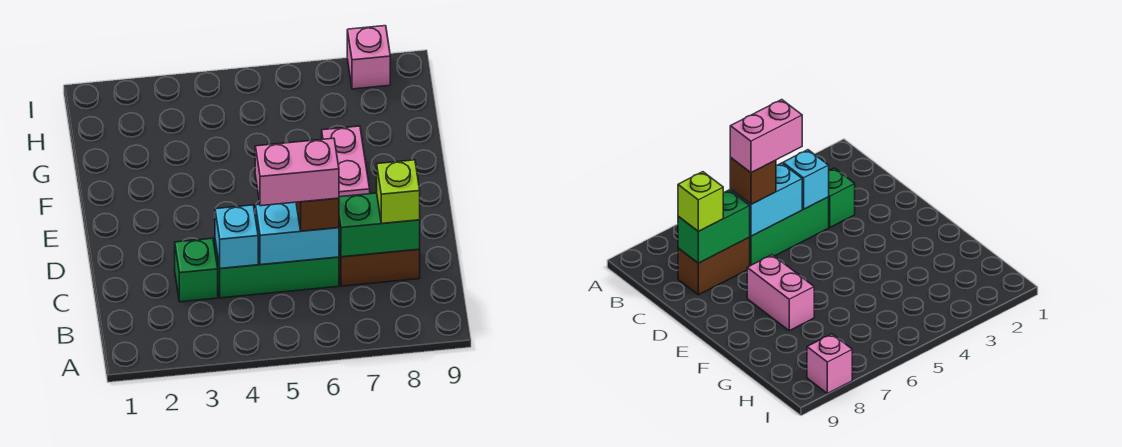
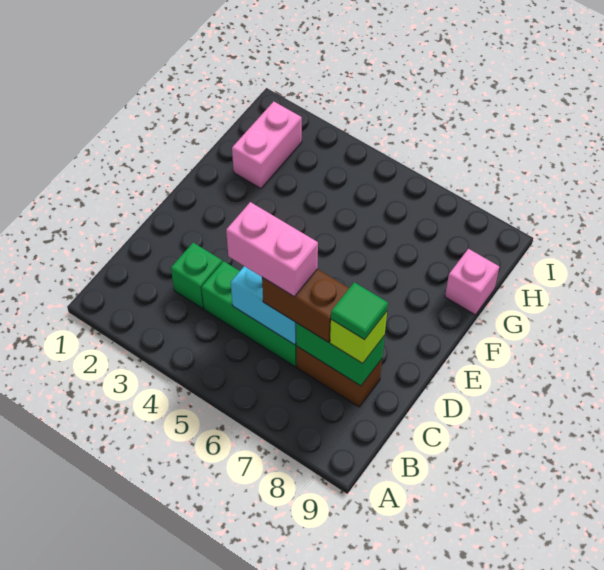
cyan brick C4 level 2 -> none
brown brick C6 level 3 -> brown brick C6:C7 level 3
none -> green tile C8 level 4
pink brick E7:F7 level 1 -> pink brick G2:H2 level 1
pink brick I8 level 1 -> pink brick G9 level 1

